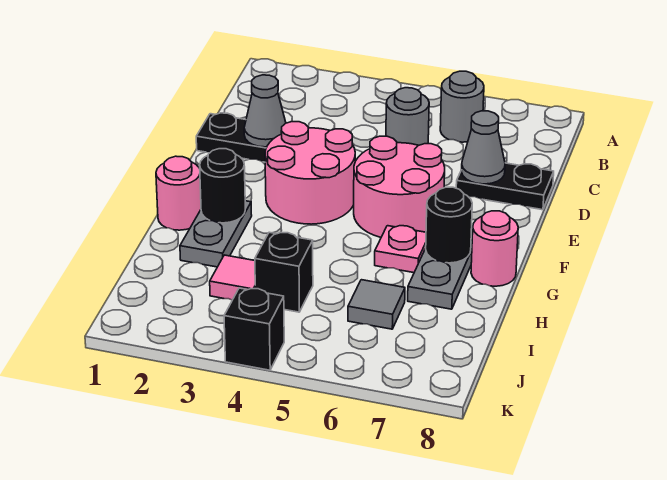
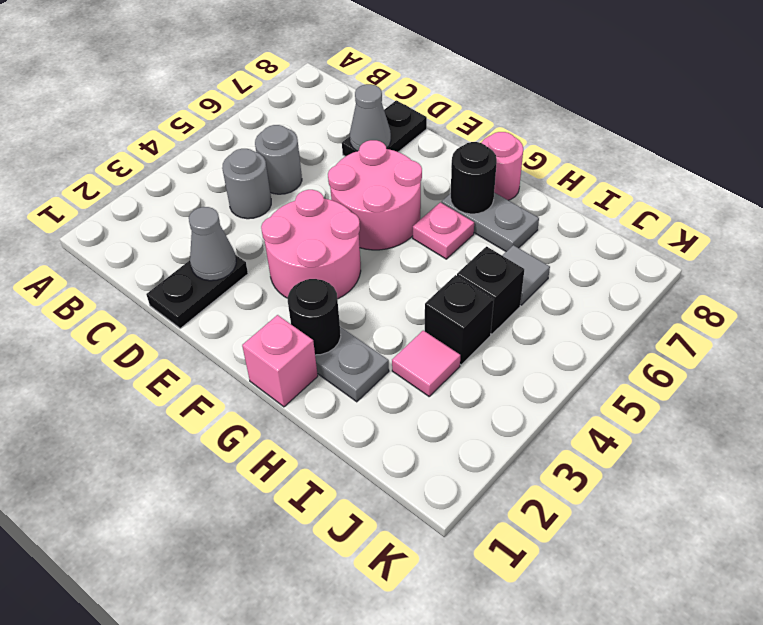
grey round brick B6 level 1 -> grey round brick C4 level 1
pink round brick G1 level 1 -> pink brick G1 level 1
black brick K4 level 1 -> black brick I5 level 1

